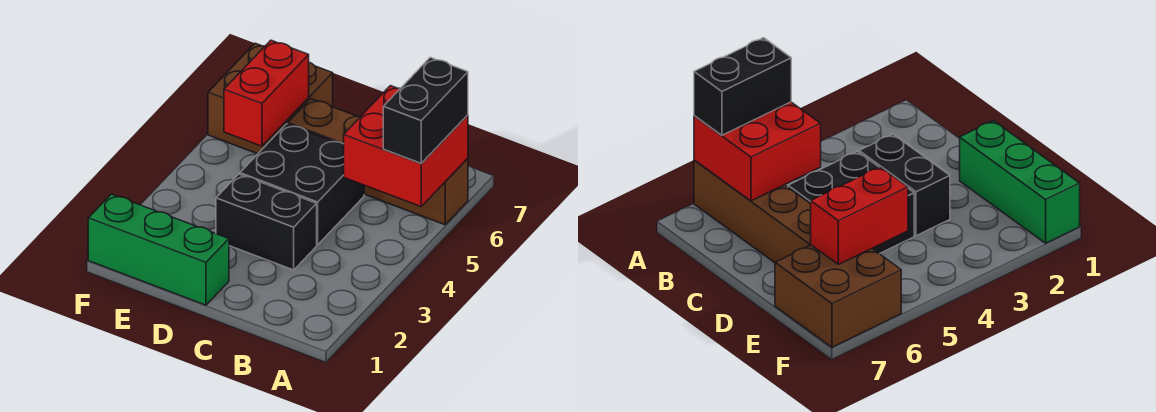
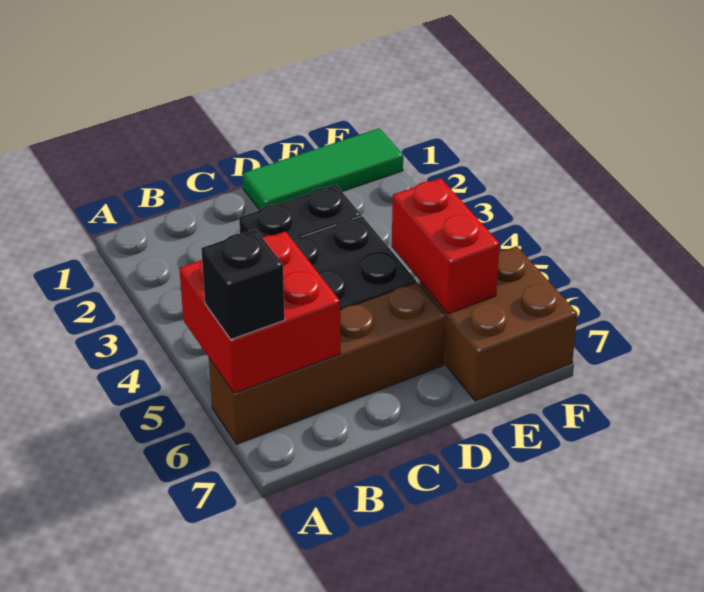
black brick A5:A6 level 3 -> black brick A6 level 3
green brick D1:F1 level 1 -> green tile D1:F1 level 1

